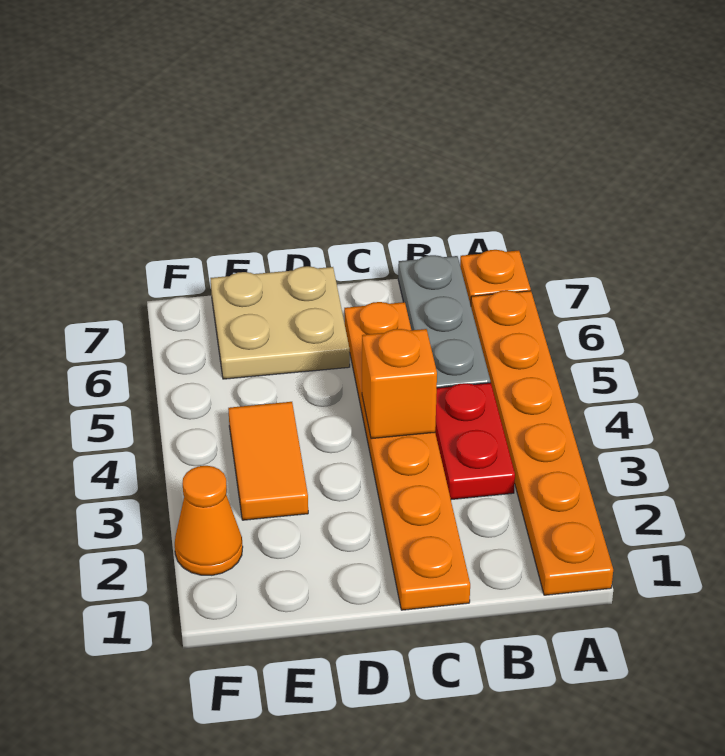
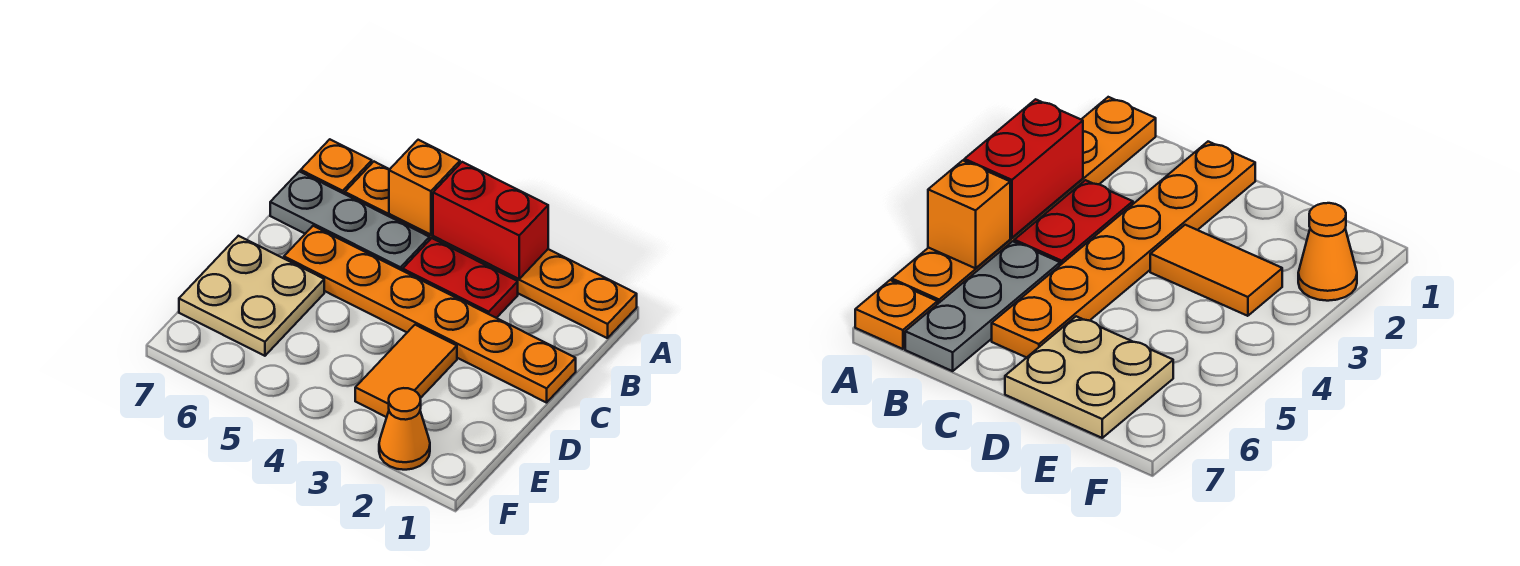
none -> red brick A3:A4 level 2
orange brick C4 level 2 -> orange brick A5 level 2
orange tile E3:E4 level 1 -> orange tile D3:E3 level 1

